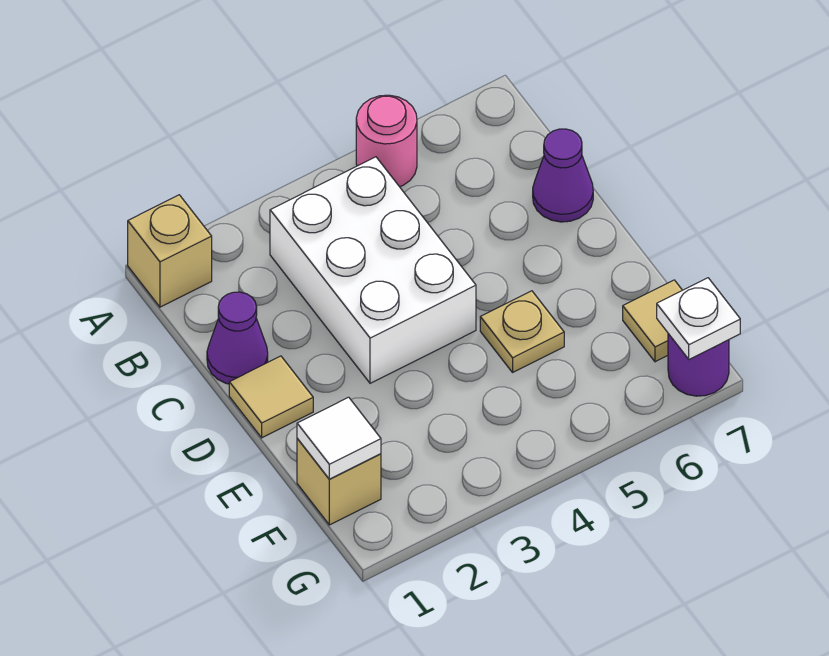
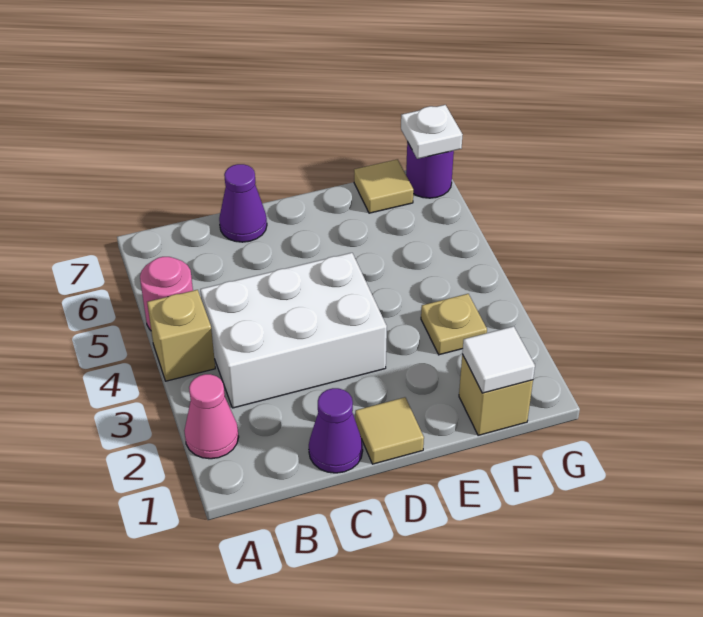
tan brick A1 level 1 -> tan brick A4 level 1
none -> pink cone A2 level 1
tan plate E5 level 1 -> tan plate F3 level 1

